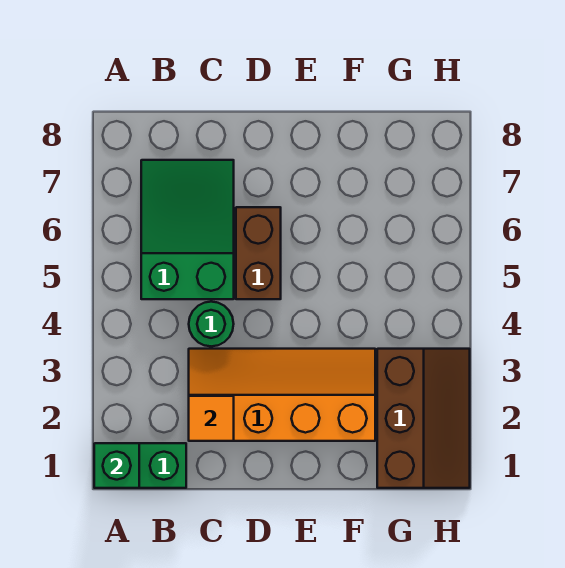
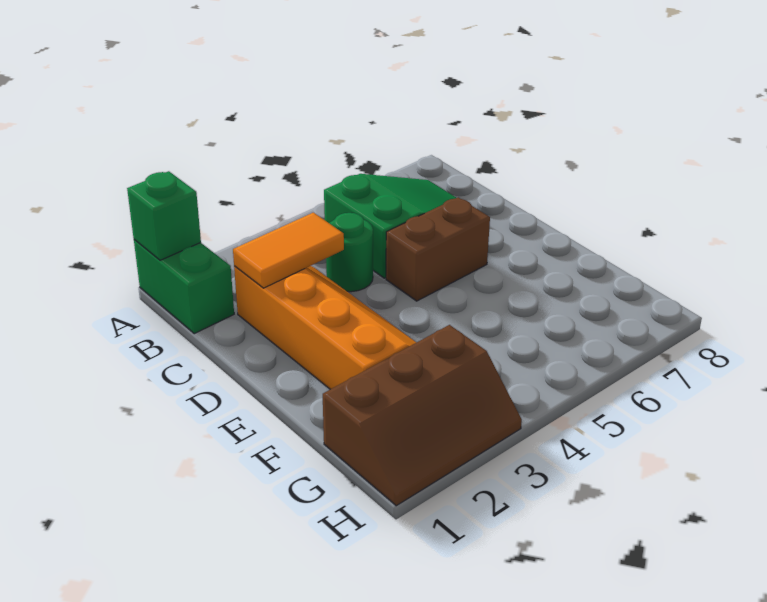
orange tile C2 level 2 -> orange tile C2:C3 level 2

